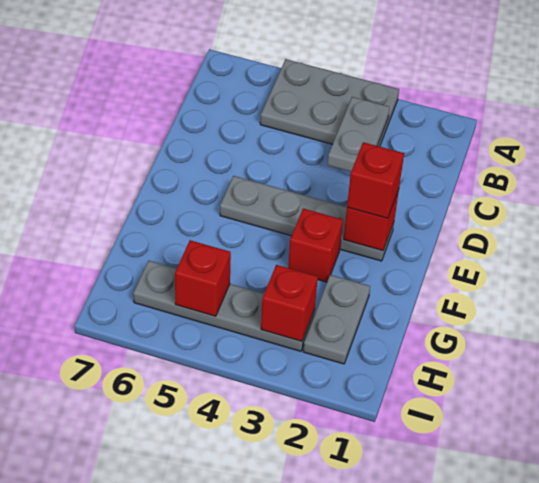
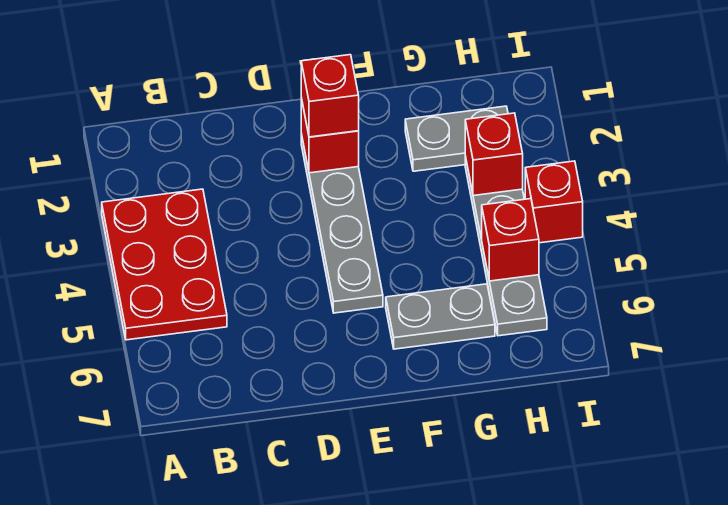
grey plate A3:B5 level 1 -> red plate A3:B5 level 1
grey plate B3:C3 level 2 -> grey plate F6:G6 level 1
red brick F3 level 1 -> red brick I4 level 1

